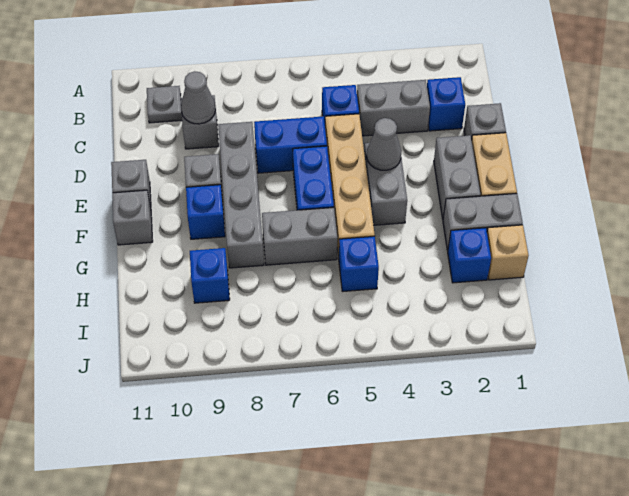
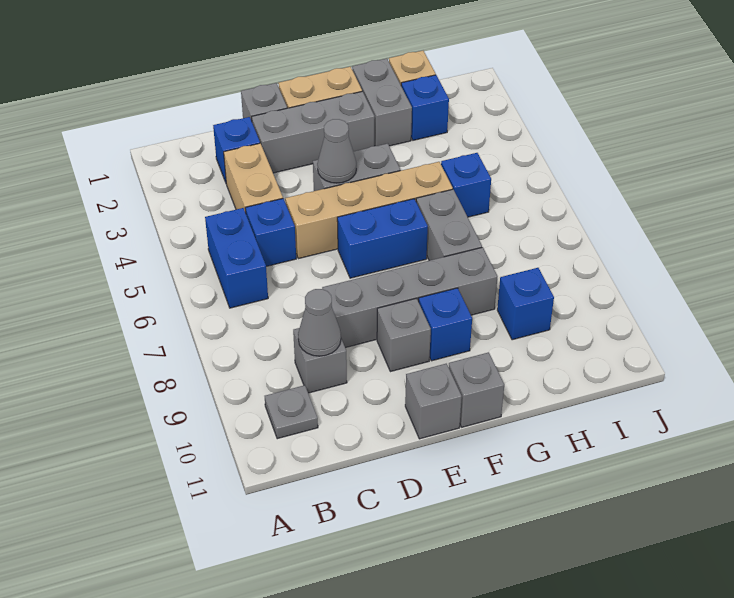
grey brick C3:C4 level 1 -> tan brick C3:C4 level 1
blue brick D6:D7 level 1 -> blue brick B5:B6 level 1
grey brick E2:F2 level 1 -> grey brick D2:F2 level 1

